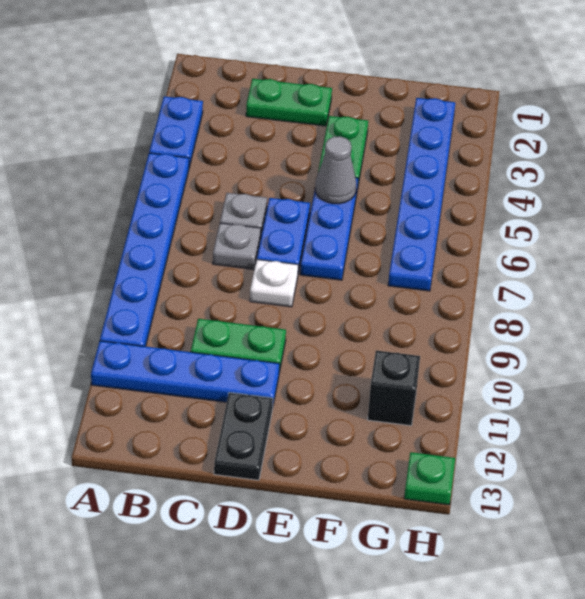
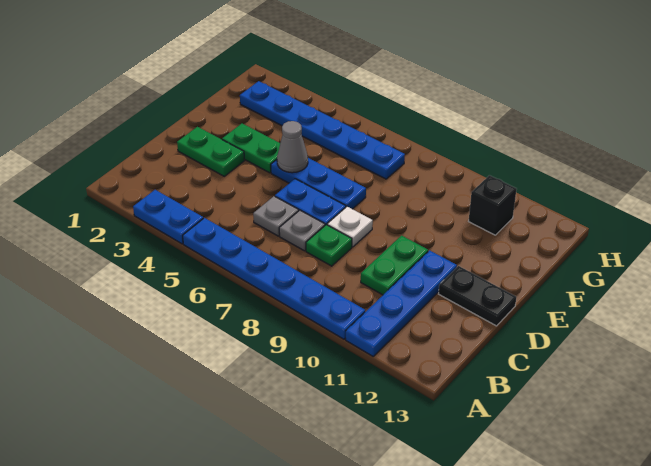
green plate C2:D2 level 1 -> green plate D2:D3 level 1
green plate H13 level 1 -> green plate C8 level 1

